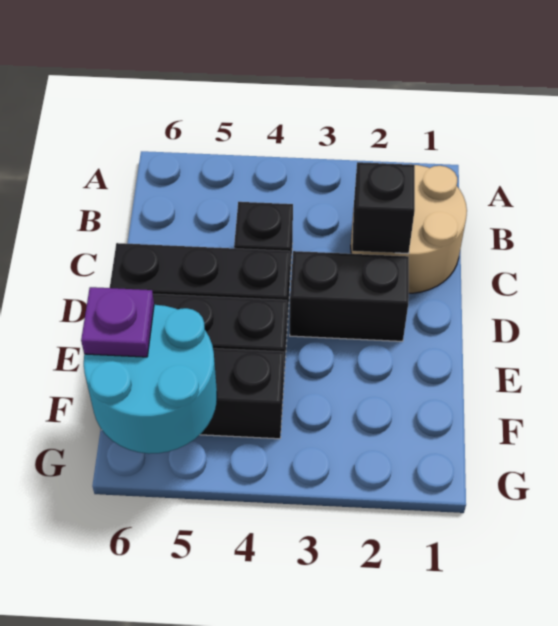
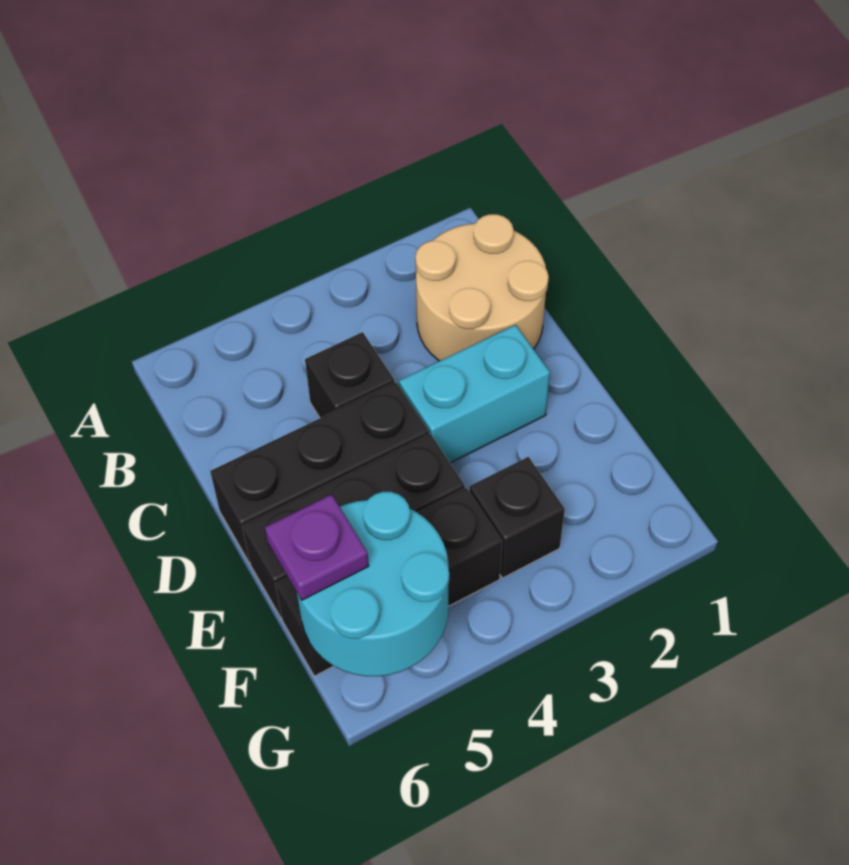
black brick C2 level 2 -> black brick F3 level 1
black brick D2:D3 level 1 -> cyan brick D2:D3 level 1

